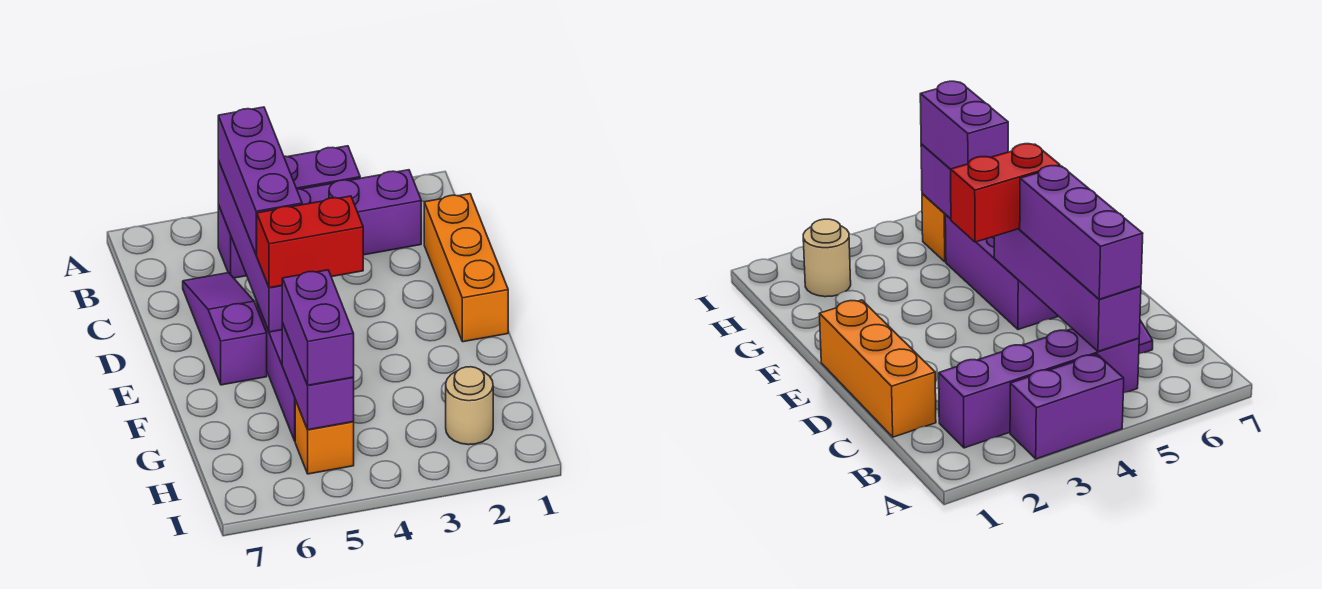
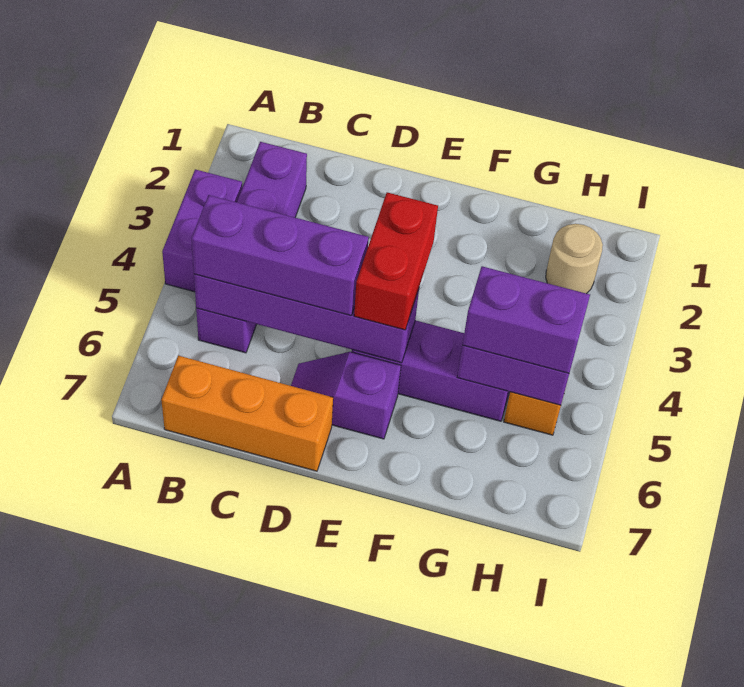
orange brick C1:E1 level 1 -> orange brick B7:D7 level 1
purple slope C6:E6 level 1 top E -> purple slope D6:E6 level 1 top E

